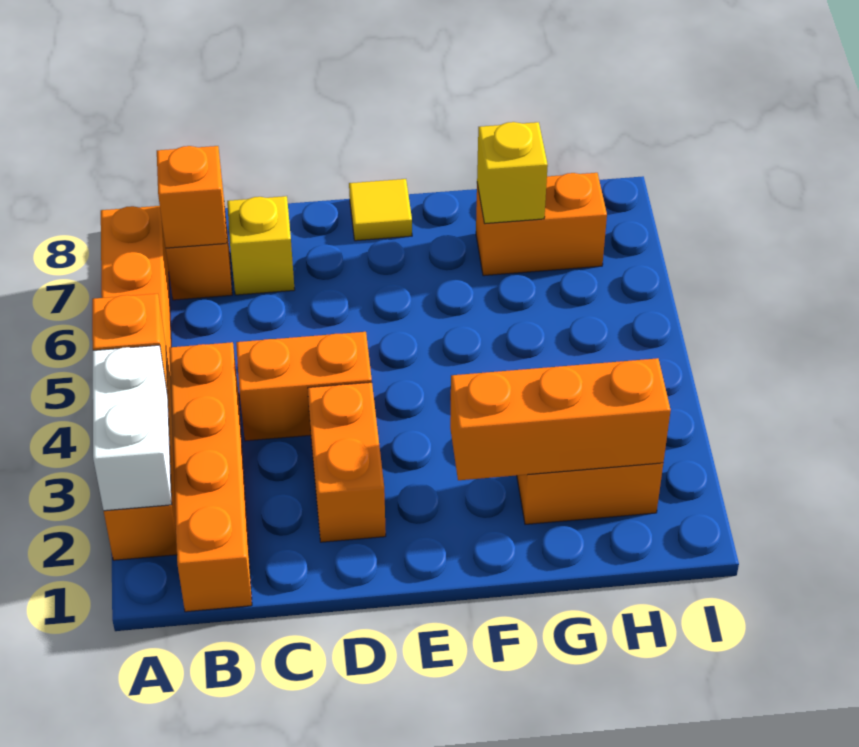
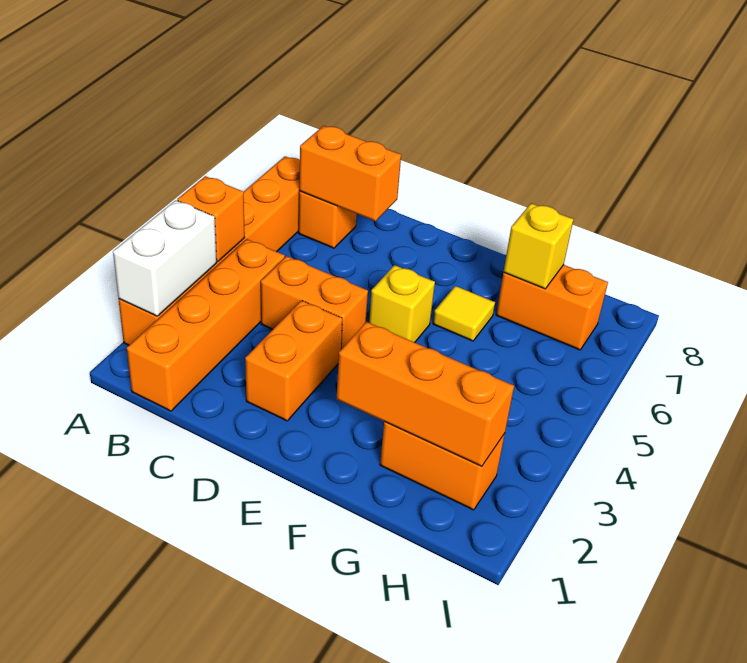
orange brick B7 level 2 -> orange brick B7:C7 level 2
yellow brick C7 level 1 -> yellow brick E5 level 1
yellow tile E8 level 1 -> yellow tile F6 level 1

